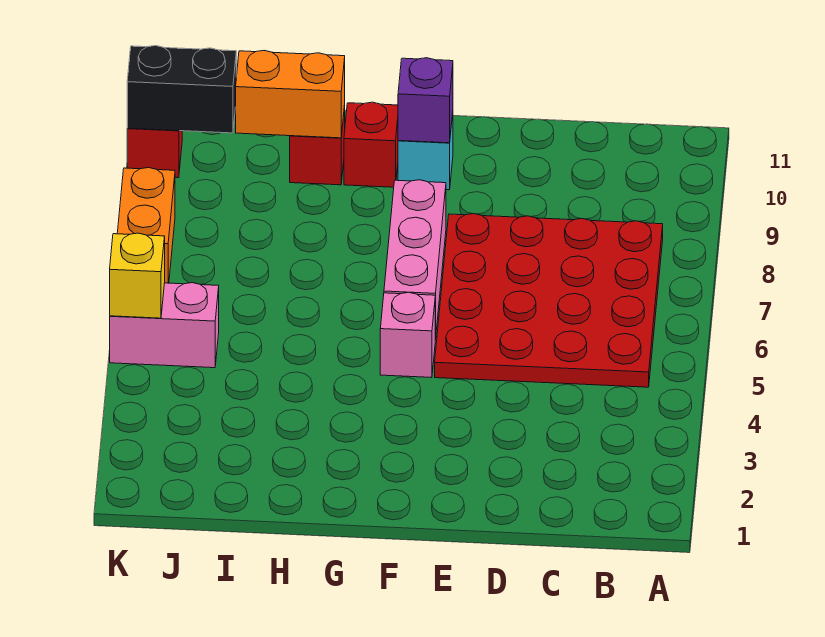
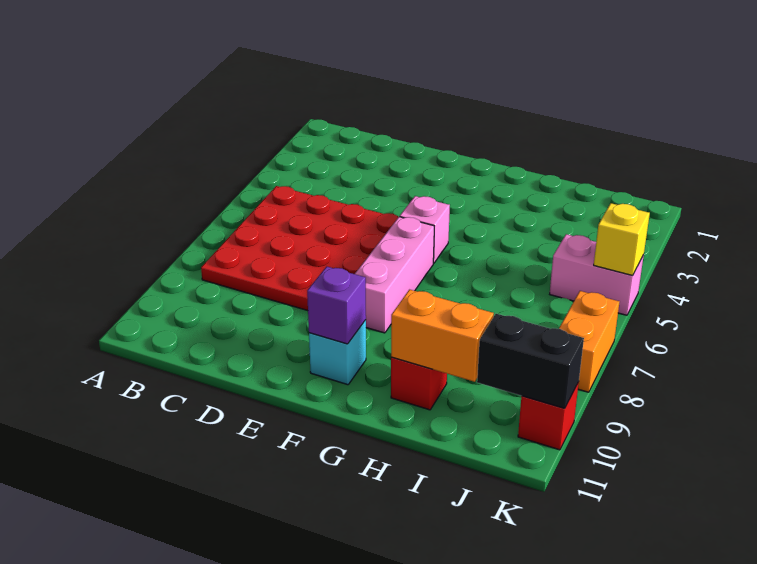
red brick G10 level 1 -> none

